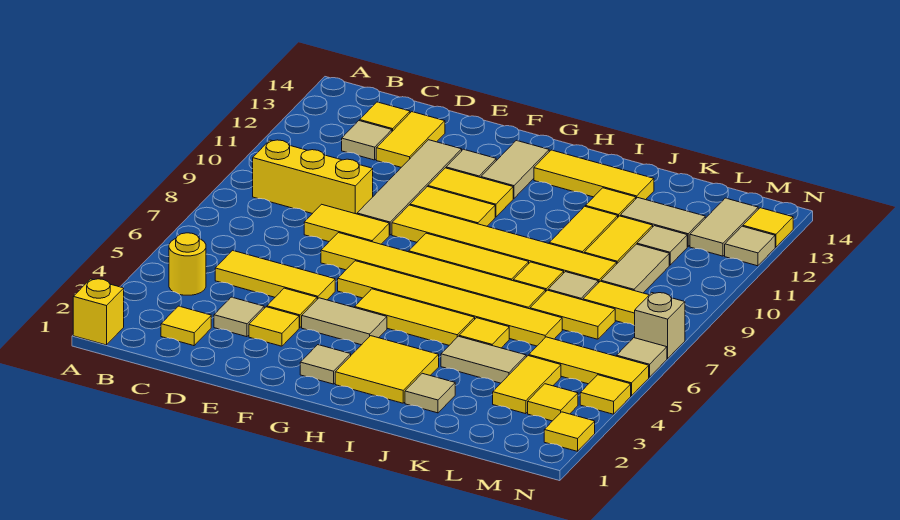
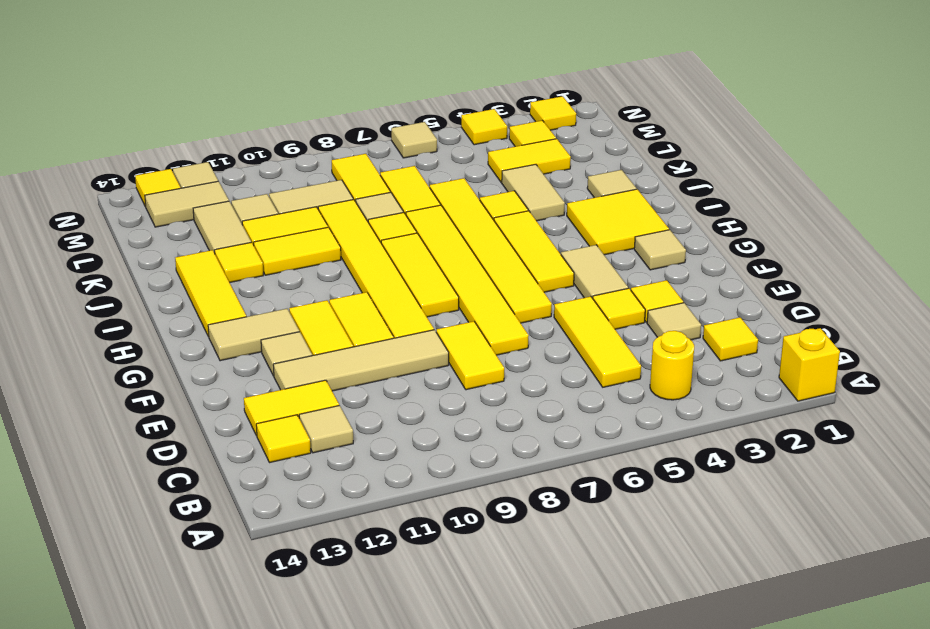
yellow brick B9:D9 level 1 -> none
yellow tile L5:N5 level 1 -> none
tan brick N7 level 1 -> none

